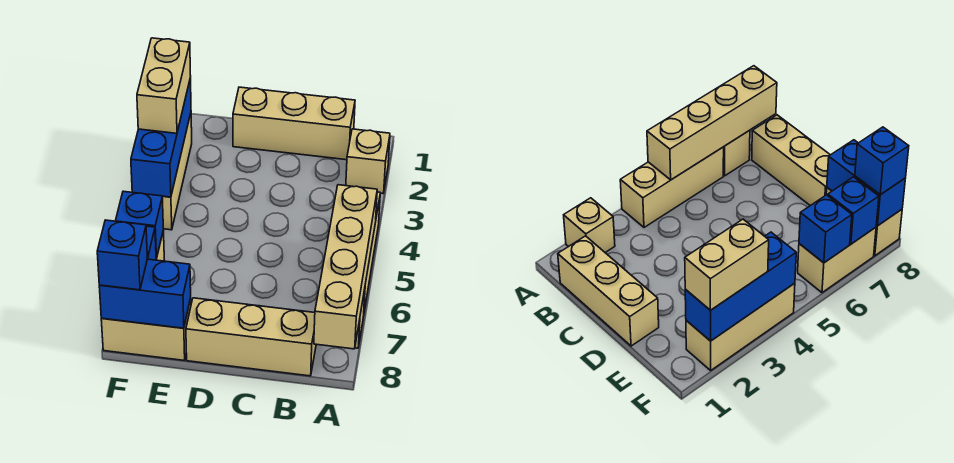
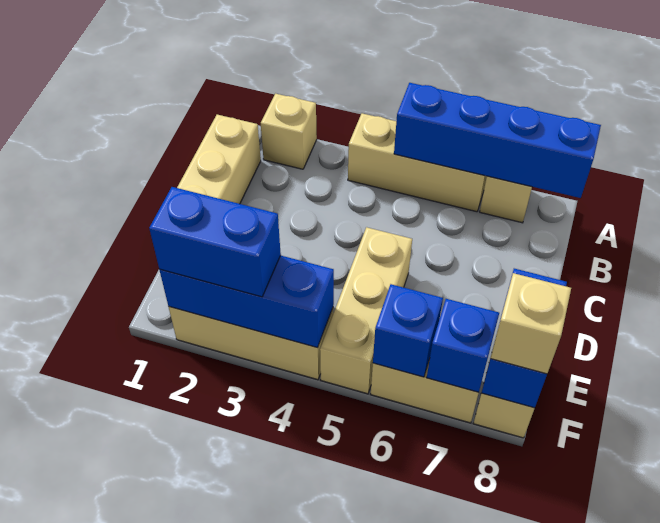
tan brick A5:A8 level 2 -> blue brick A5:A8 level 2
tan brick B8:D8 level 1 -> tan brick D5:F5 level 1
tan brick F2:F3 level 3 -> blue brick F2:F3 level 3
blue brick F8 level 3 -> tan brick F8 level 3

